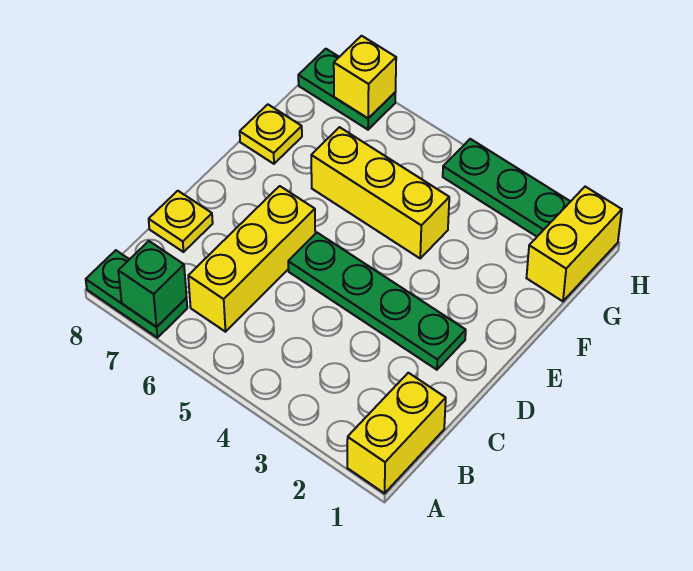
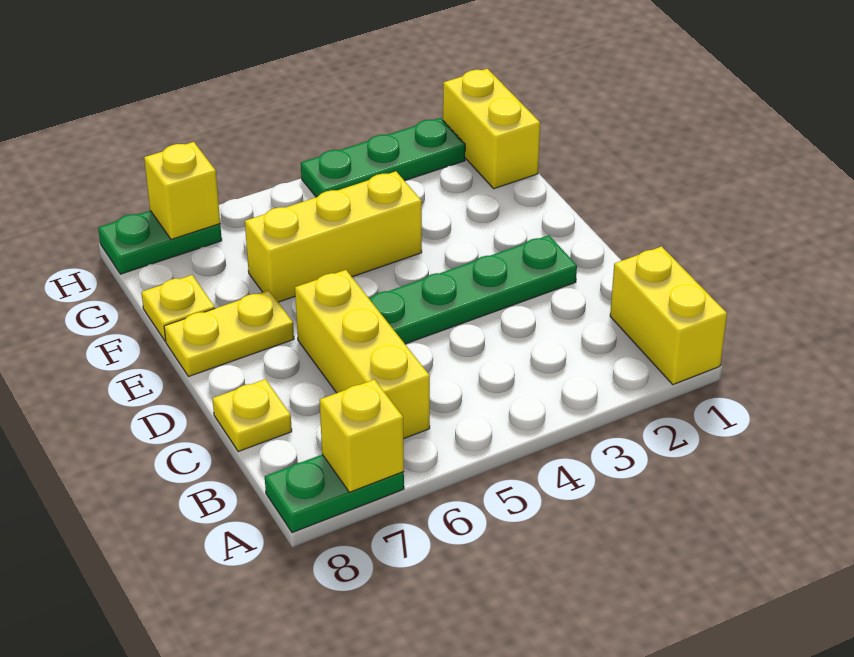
green brick A7 level 2 -> yellow brick A7 level 2
none -> yellow plate E7:E8 level 1

